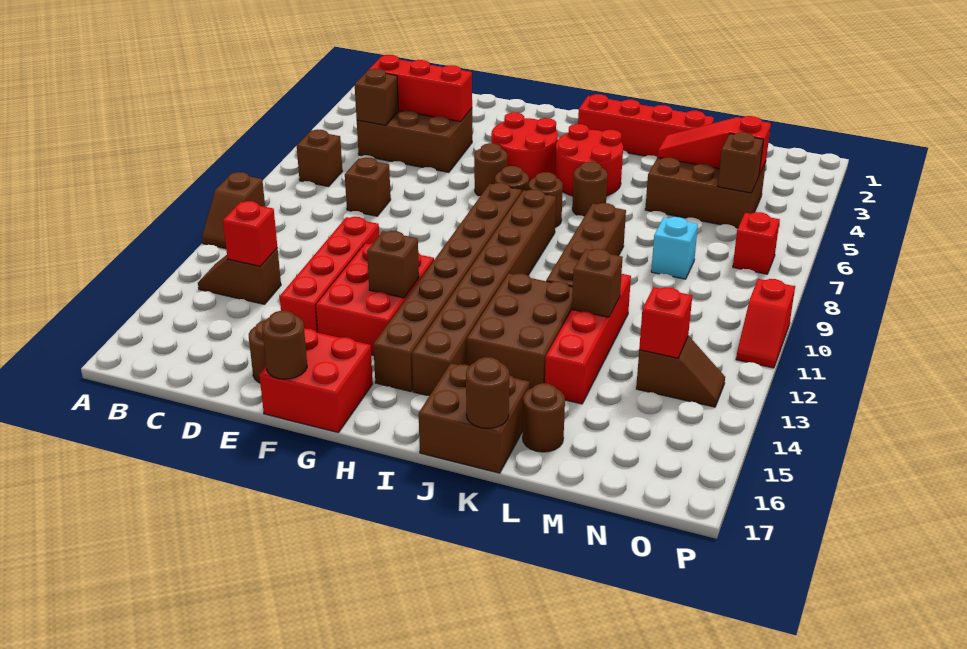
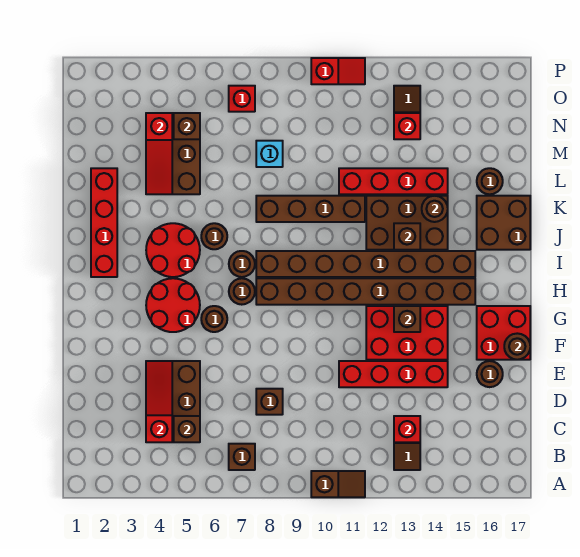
red brick C4:E4 level 2 -> red slope C4:E4 level 2 top C
brown round brick K17 level 2 -> brown round brick K14 level 2
brown brick L12 level 2 -> brown brick J13 level 2

